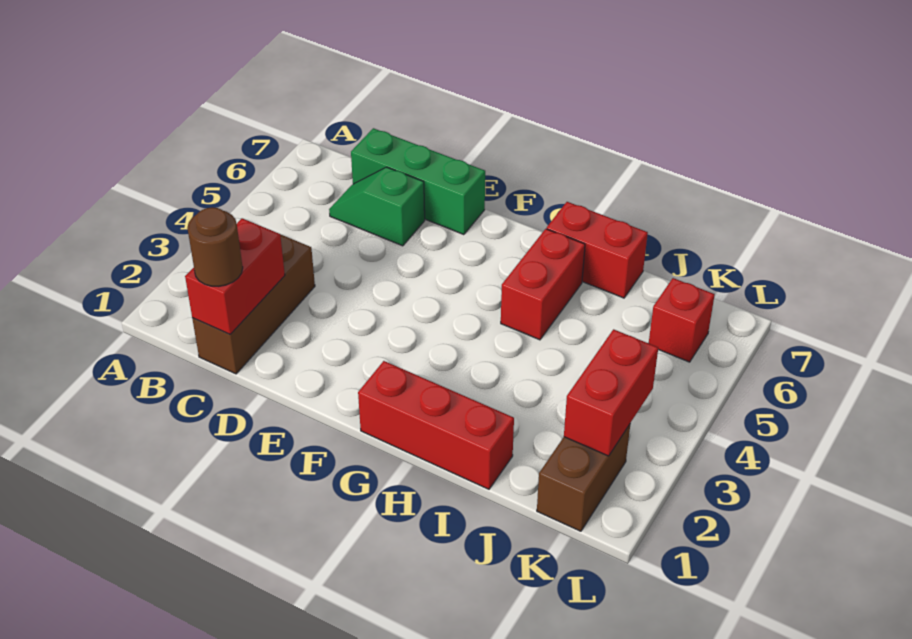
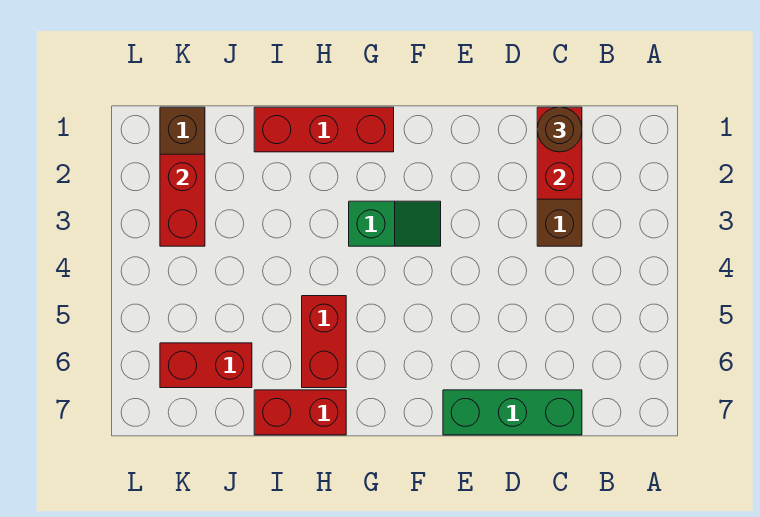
green slope C6:D6 level 1 top D -> green slope F3:G3 level 1 top G
red brick K6 level 1 -> red brick J6:K6 level 1

